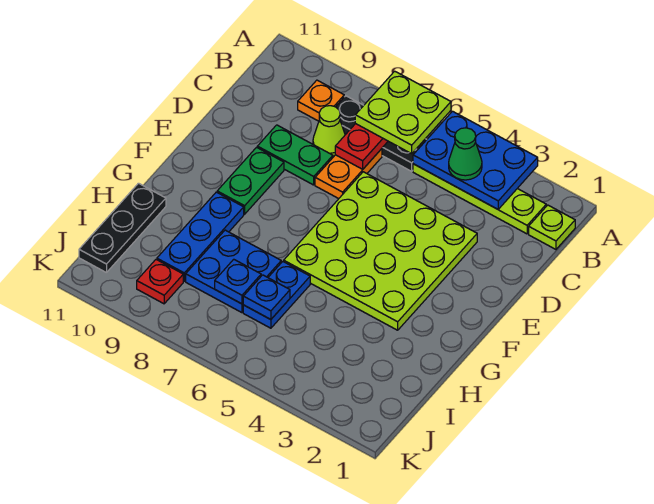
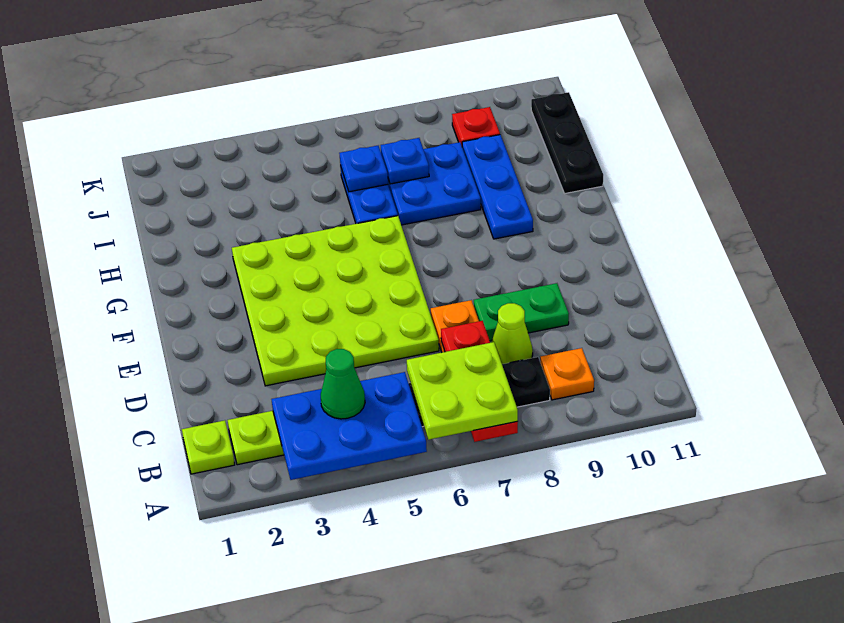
green plate E9:F9 level 1 -> none

